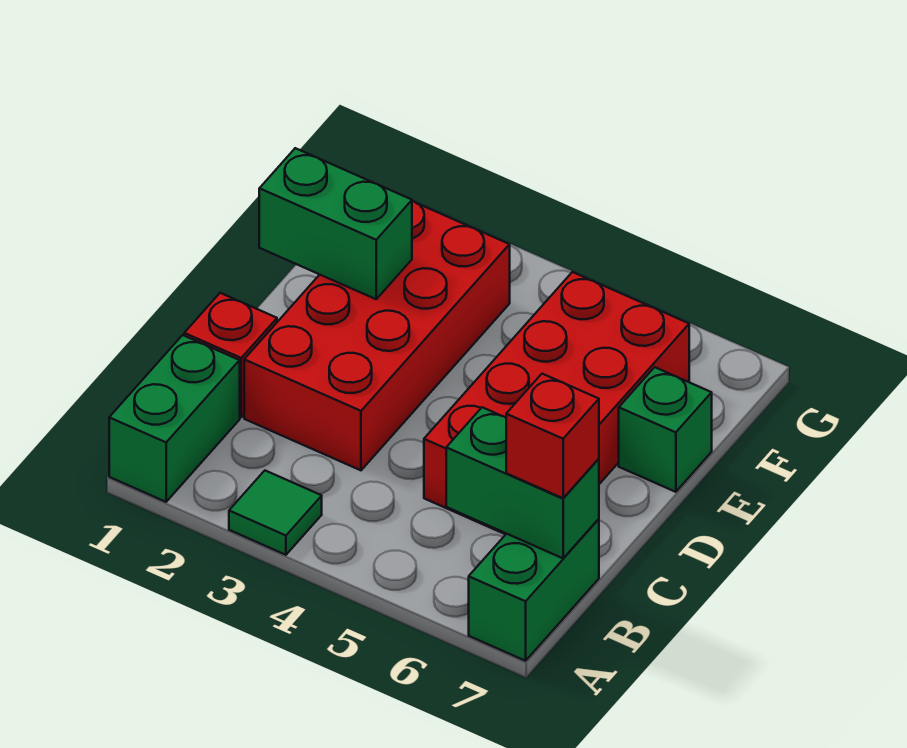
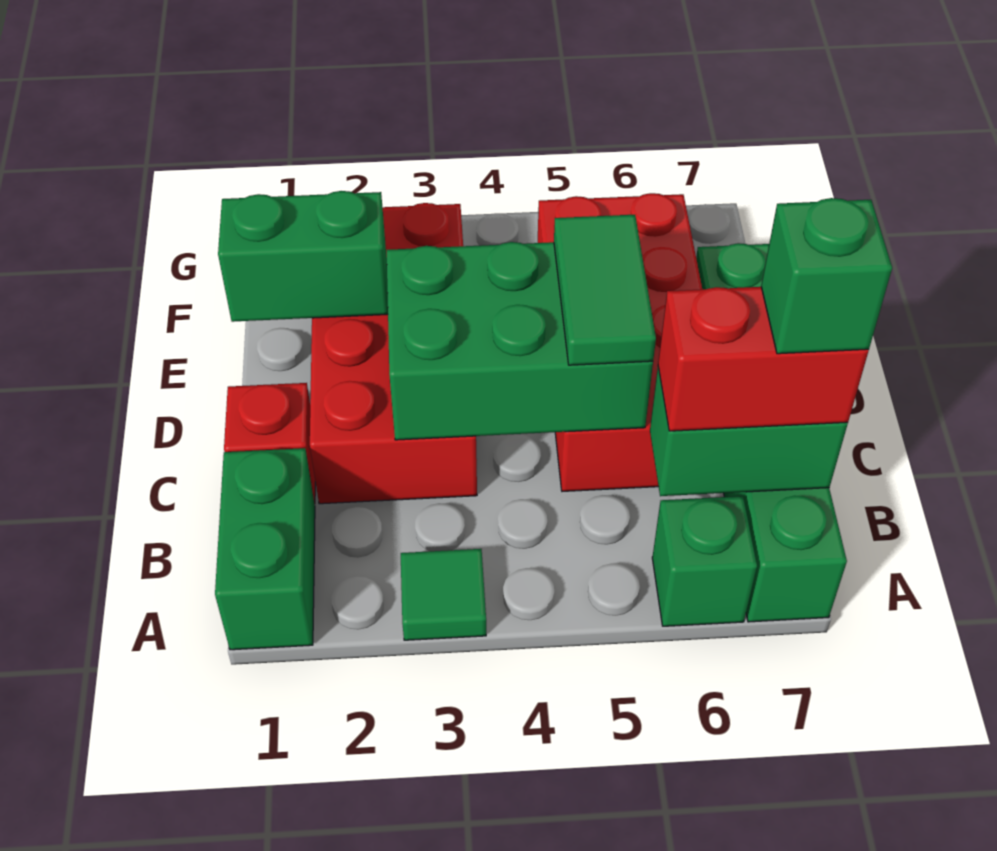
none -> green brick A6 level 1
red brick B7 level 3 -> red brick B6:B7 level 3
none -> green brick B7 level 4
none -> green brick C3:D5 level 2
none -> green tile C5:D5 level 3

